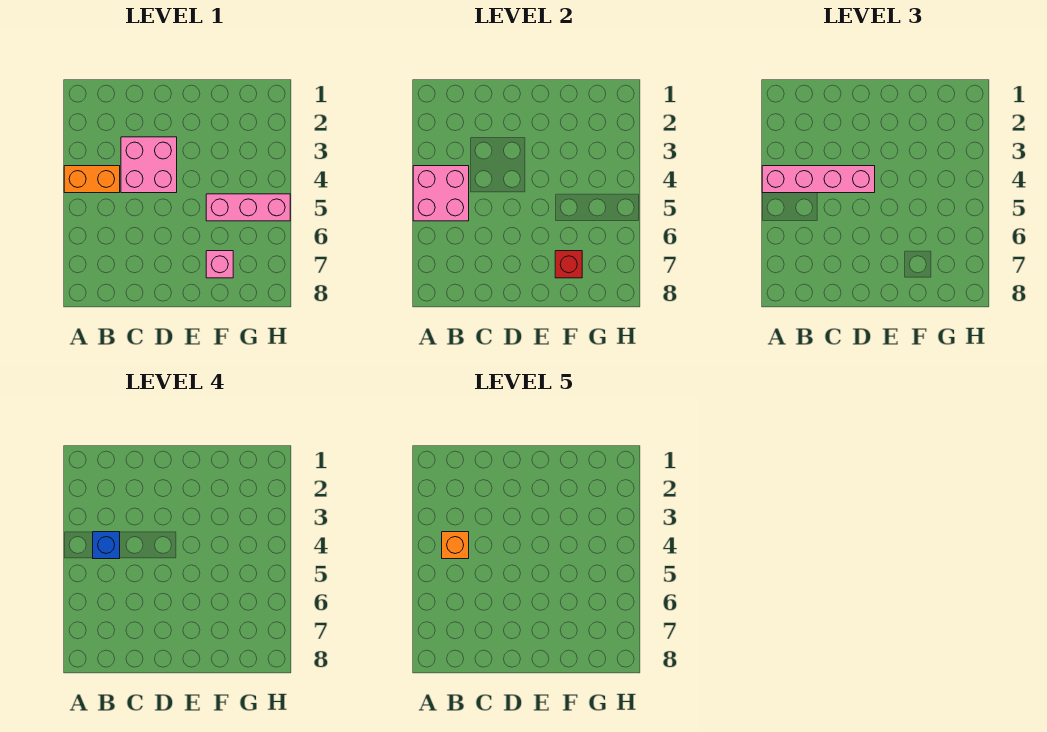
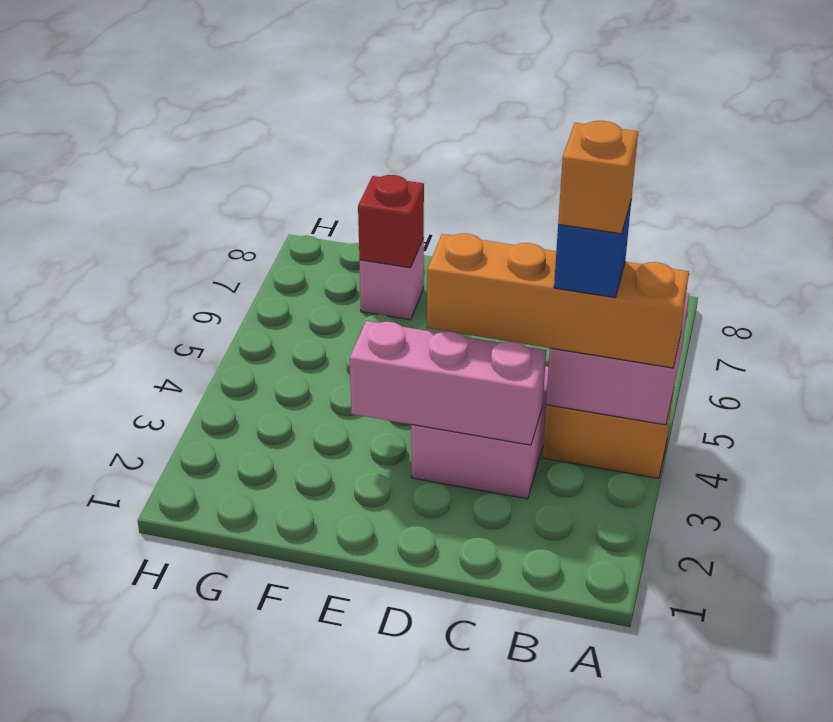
pink brick A4:D4 level 3 -> orange brick A4:D4 level 3
pink brick F5:H5 level 1 -> pink brick C3:E3 level 2

